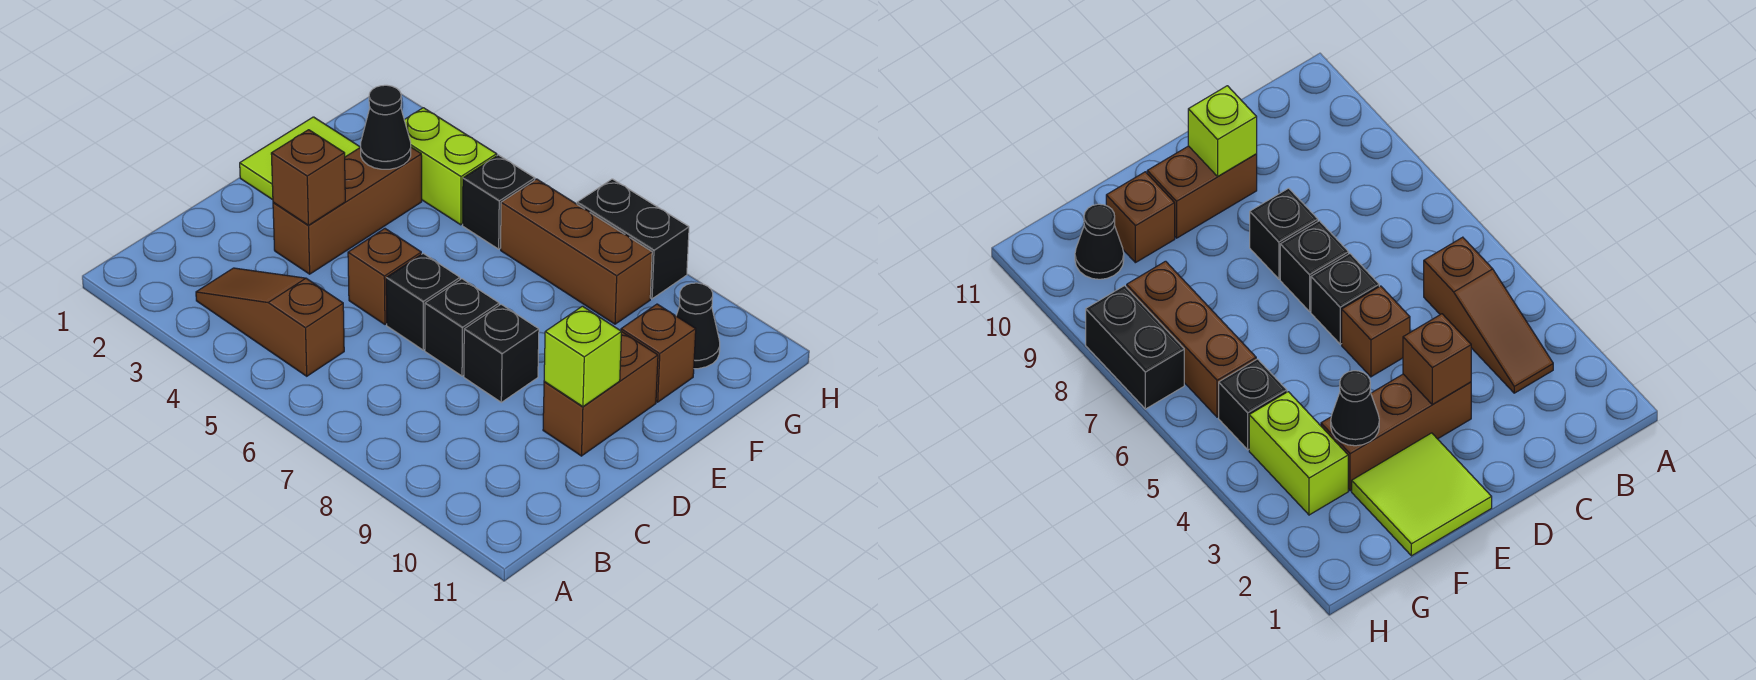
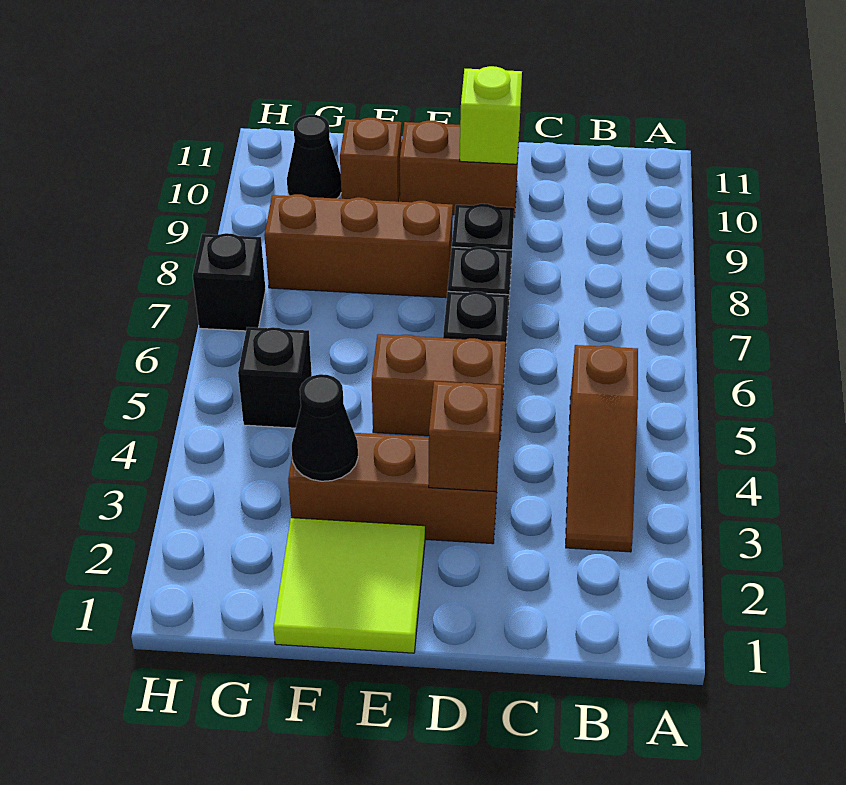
brown brick D5 level 1 -> brown brick D5:E5 level 1
lime brick G3:G4 level 1 -> none
brown brick G6:G8 level 1 -> brown brick E8:G8 level 1
black brick H7:H8 level 1 -> black brick H7 level 1

